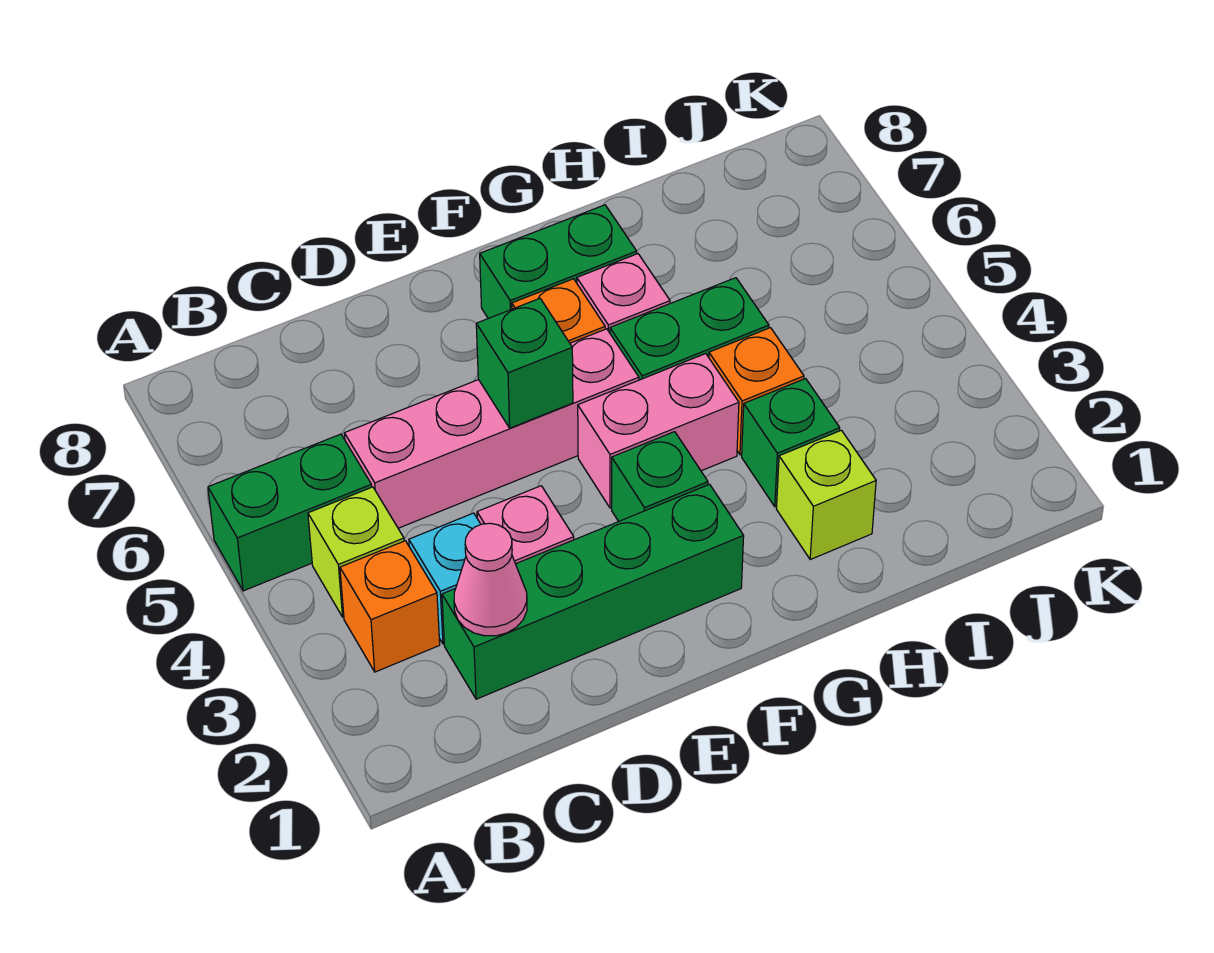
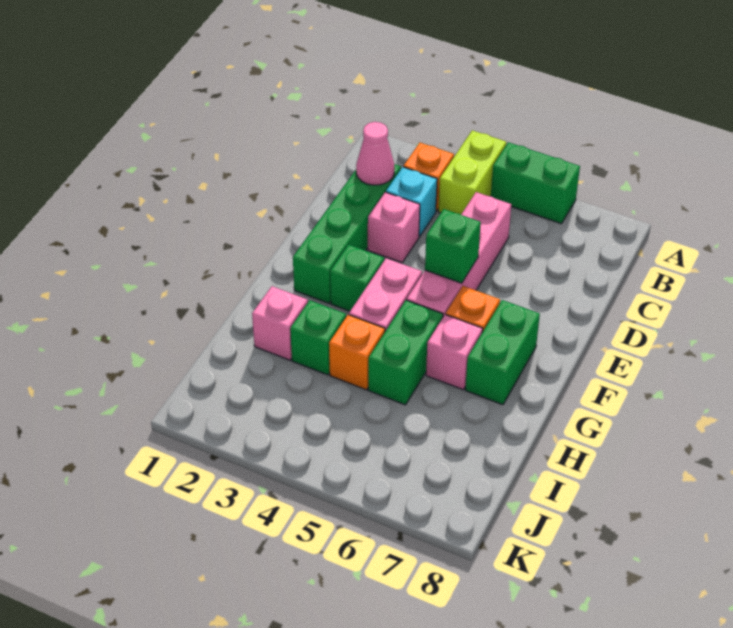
green brick A5:B5 level 1 -> green brick A5:A6 level 1
lime brick B4 level 1 -> lime brick A4:B4 level 1
lime brick H2 level 1 -> pink brick H2 level 1

